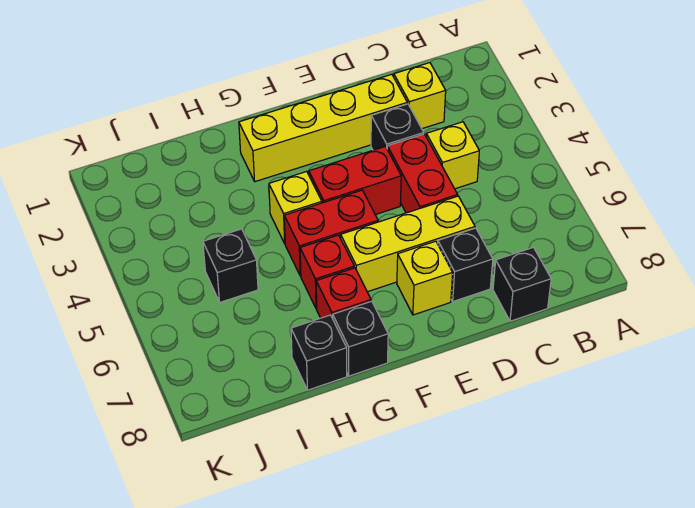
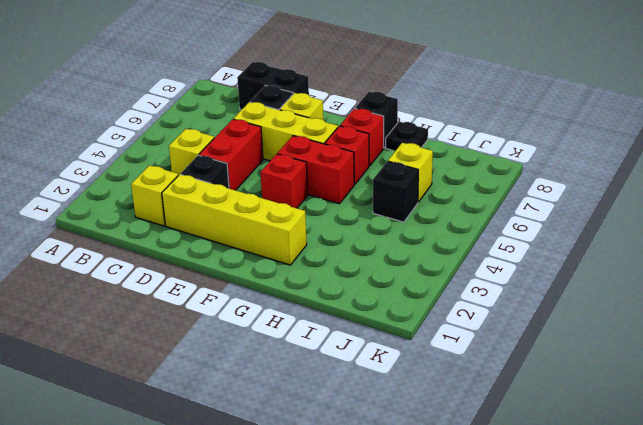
black brick C8 level 1 -> black brick C8:D8 level 1
red brick E4:F4 level 1 -> red brick F4 level 1
yellow brick G4 level 1 -> yellow brick I6 level 1
black brick H8 level 1 -> black plate H8 level 1

